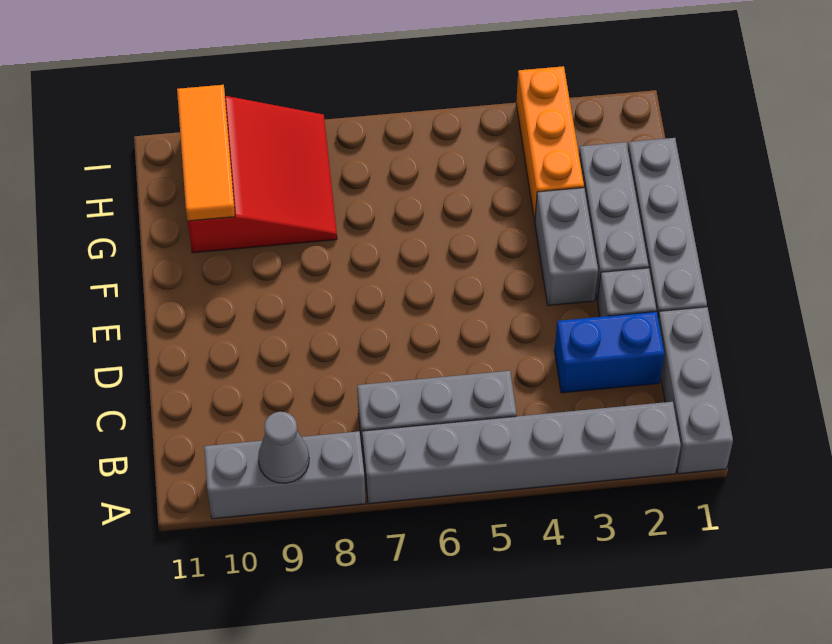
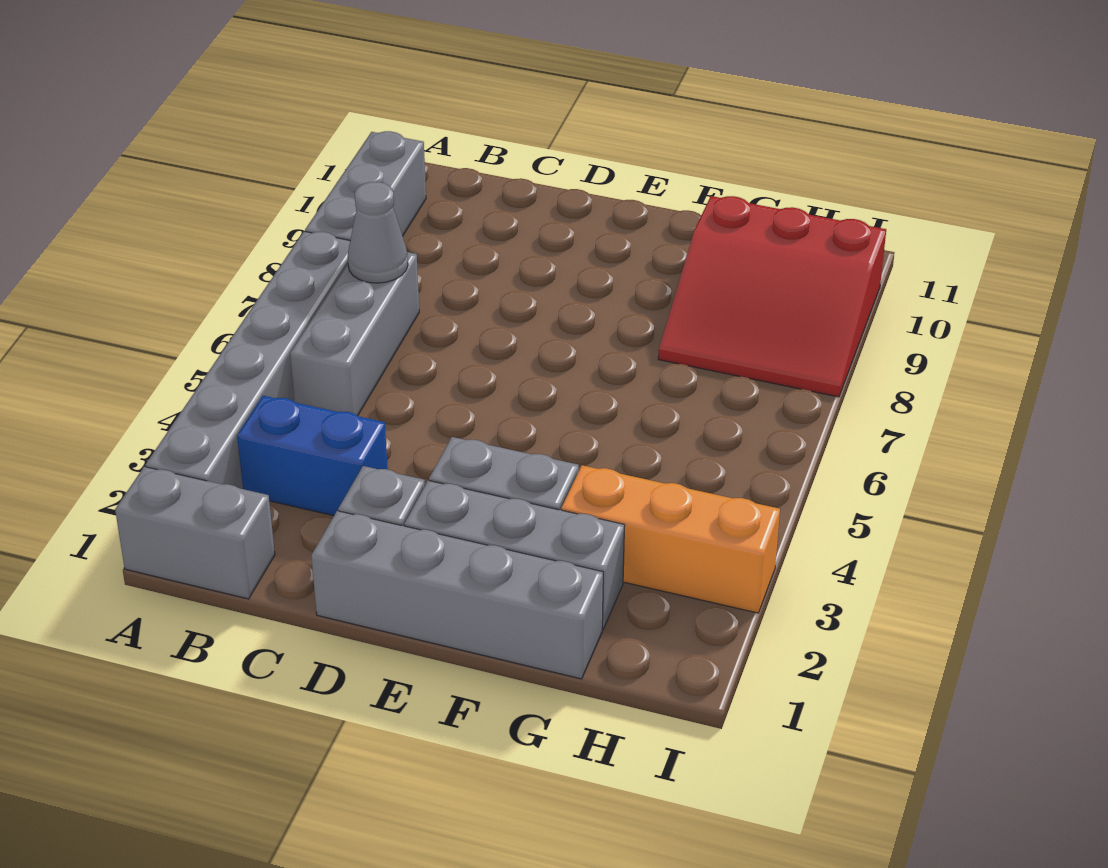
grey brick A1:C1 level 1 -> grey brick A1:B1 level 1
grey cone A9 level 2 -> grey cone B7 level 2
blue brick C2:C3 level 1 -> blue brick B3:C3 level 1
orange tile G10:I10 level 2 -> none

